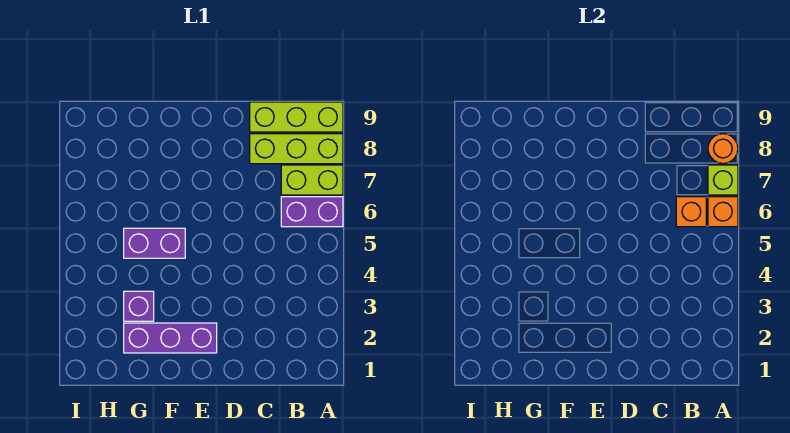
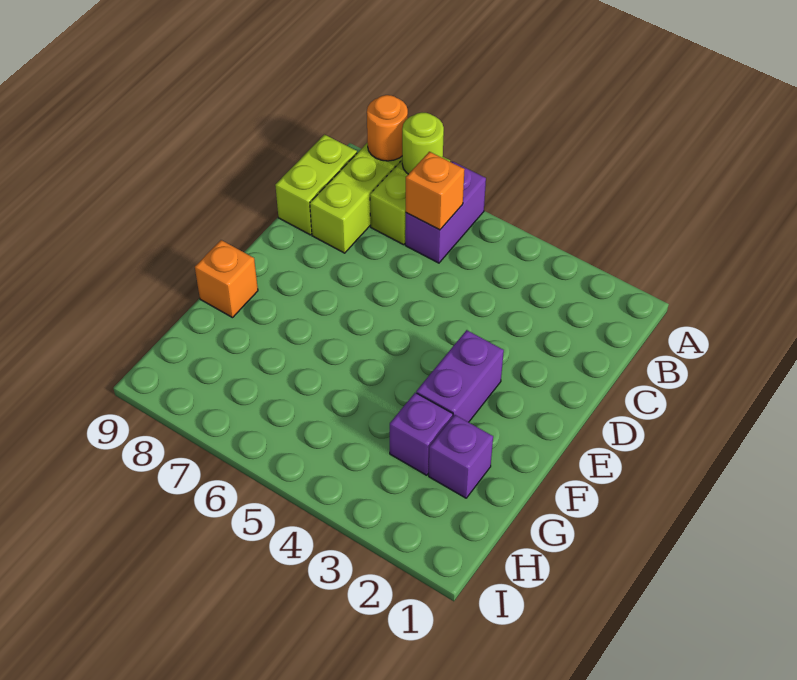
orange brick A6 level 2 -> orange brick F9 level 1
lime brick A7 level 2 -> lime round brick A7 level 2
lime brick A9:C9 level 1 -> lime brick B9:C9 level 1
purple brick E2:G2 level 1 -> purple brick G2 level 1
purple brick F5:G5 level 1 -> purple brick E3:F3 level 1

